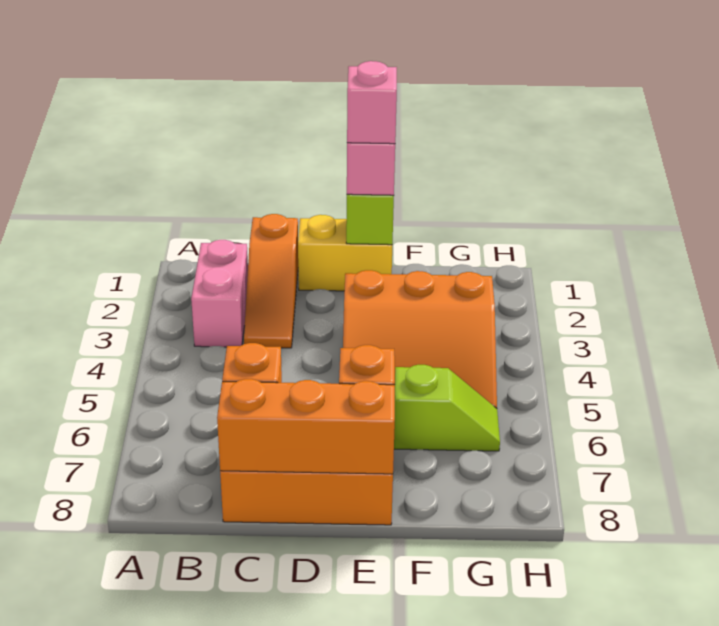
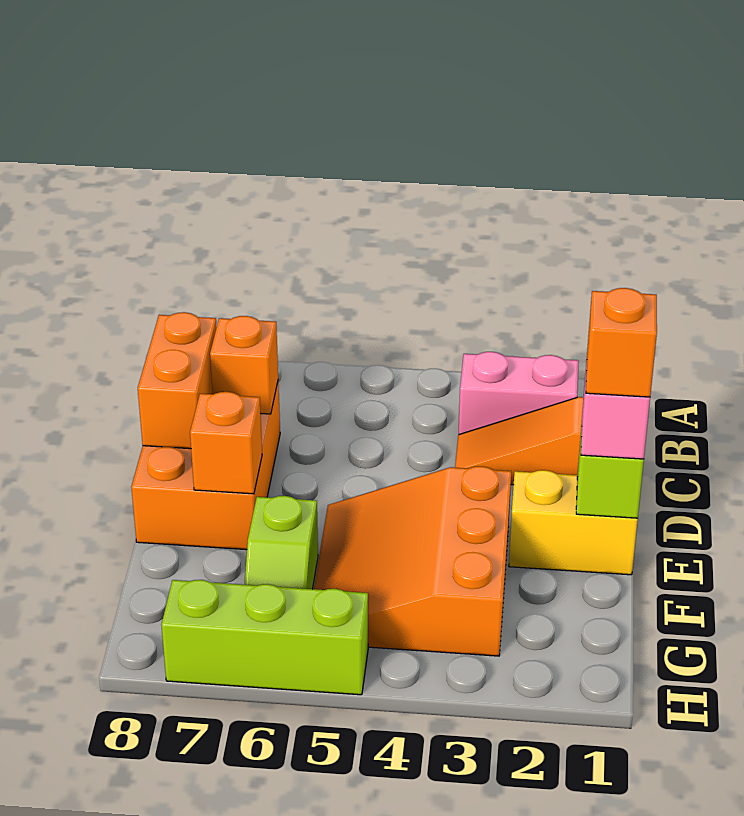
orange brick C8:E8 level 2 -> orange brick C8:D8 level 2
yellow brick D1:E1 level 1 -> yellow brick E1:E2 level 1
pink brick E1 level 4 -> orange brick E1 level 4
none -> lime brick H5:H7 level 1

